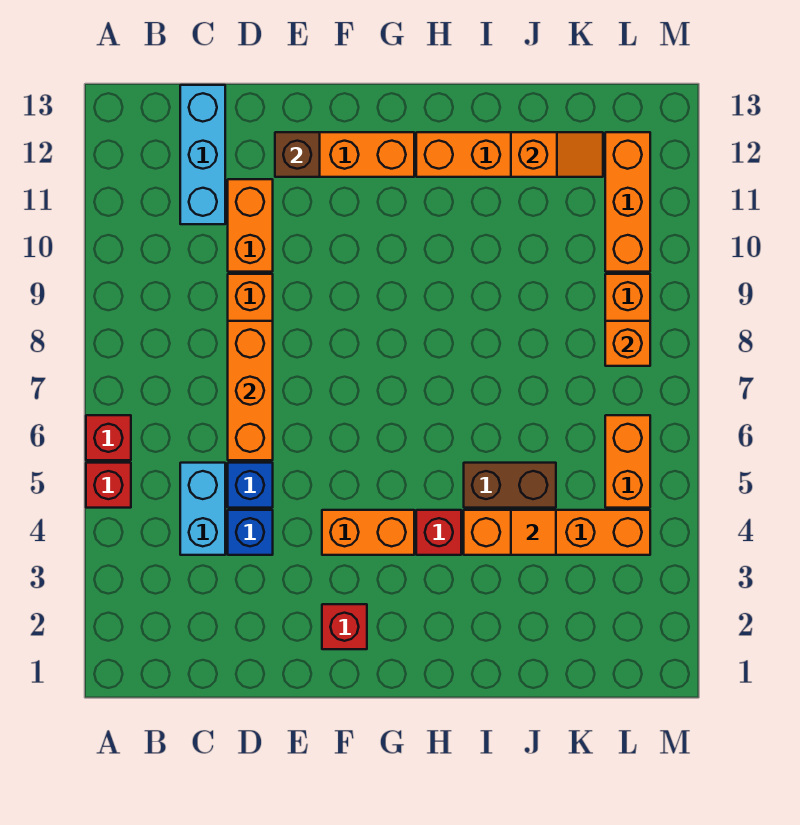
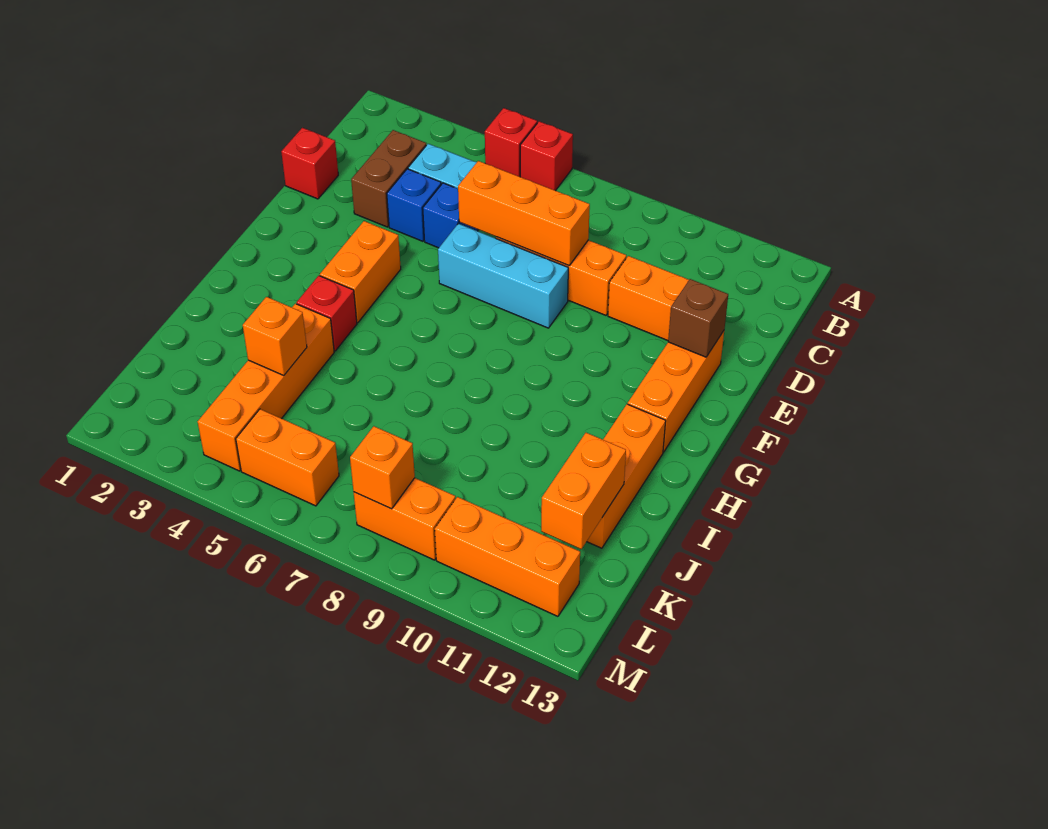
cyan brick C11:C13 level 1 -> cyan brick E6:E8 level 1
red brick F2 level 1 -> red brick D1 level 1
brown brick I5:J5 level 1 -> brown brick C3:D3 level 1
orange tile J4 level 2 -> orange brick J4 level 2
orange slope J12:K12 level 2 top J -> orange brick J12:K12 level 2

